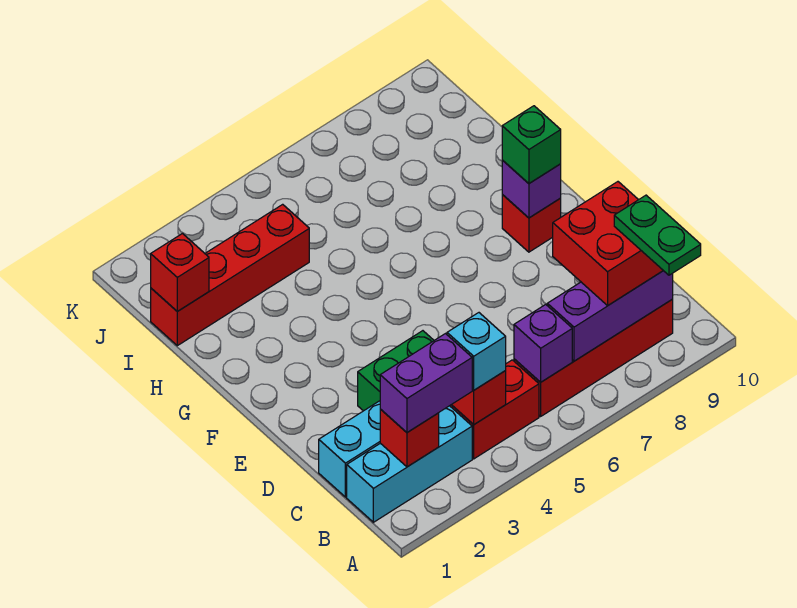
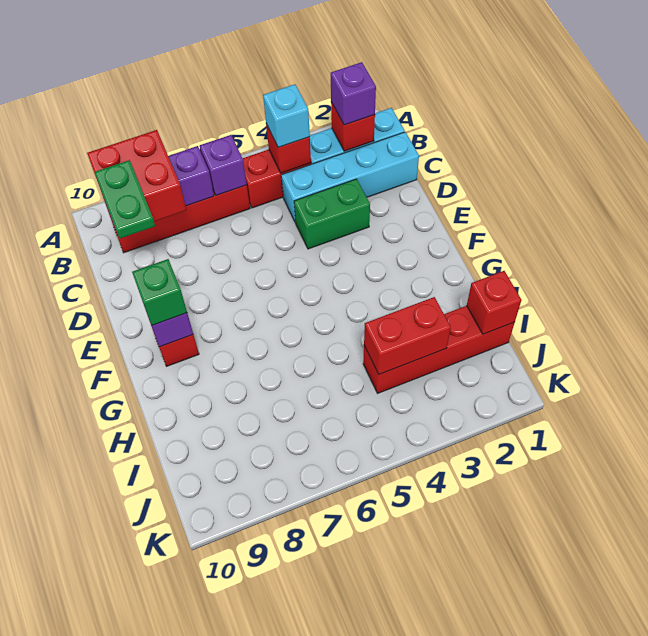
green plate A9:B9 level 4 -> green plate C9:D9 level 4
purple brick B2:B3 level 3 -> purple brick B2 level 3
none -> red brick I3:I4 level 2

